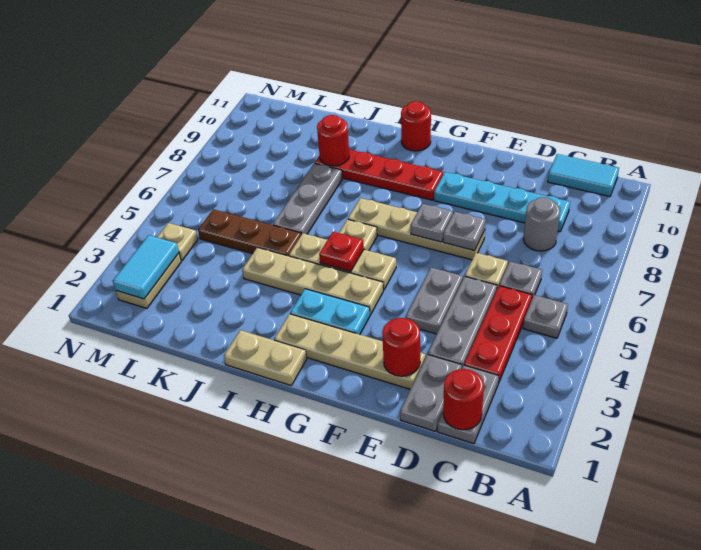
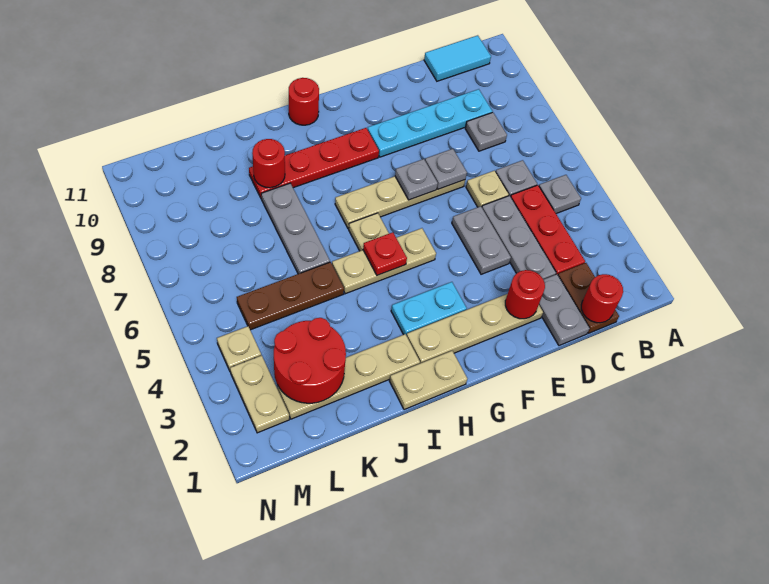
grey plate C1:C2 level 1 -> brown plate C1:C2 level 1
grey round brick C8 level 1 -> grey plate C8 level 1
tan plate G4:J4 level 1 -> tan plate I2:L2 level 1
none -> red round brick K2:L3 level 2
cyan tile M2:M3 level 2 -> none

